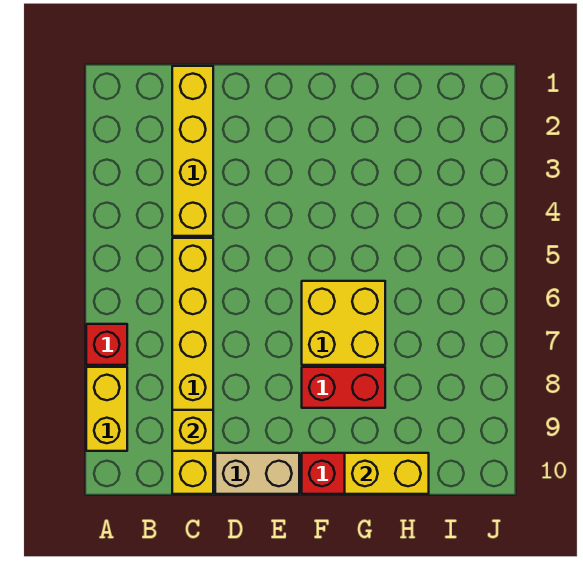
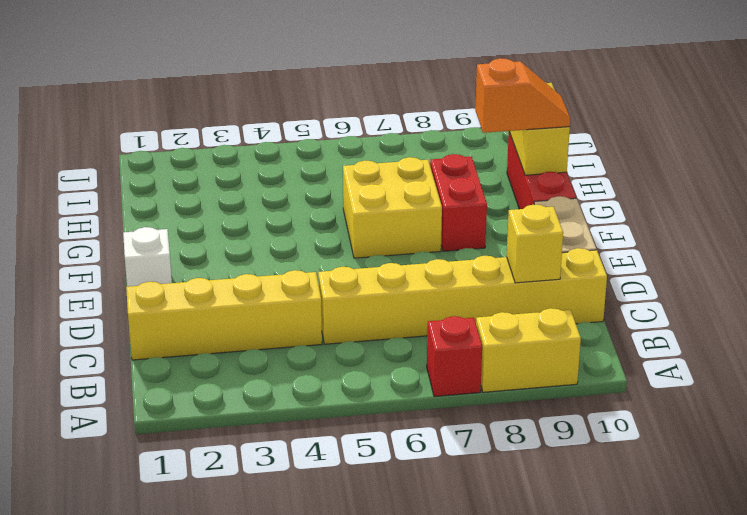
none -> white brick E1 level 1
none -> orange slope G9:G10 level 3 top 9

